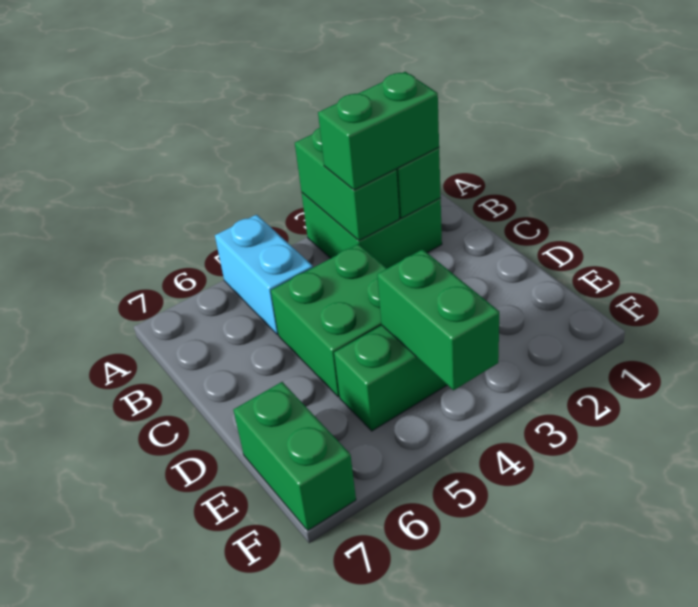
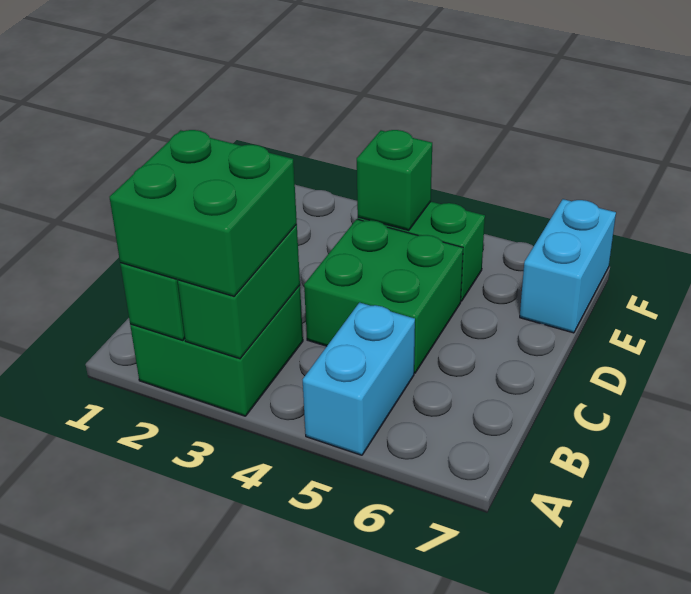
green brick B2:B3 level 3 -> green brick A2:B3 level 3
green brick E4:F4 level 2 -> green brick E4 level 2
green brick E7:F7 level 1 -> cyan brick E7:F7 level 1

